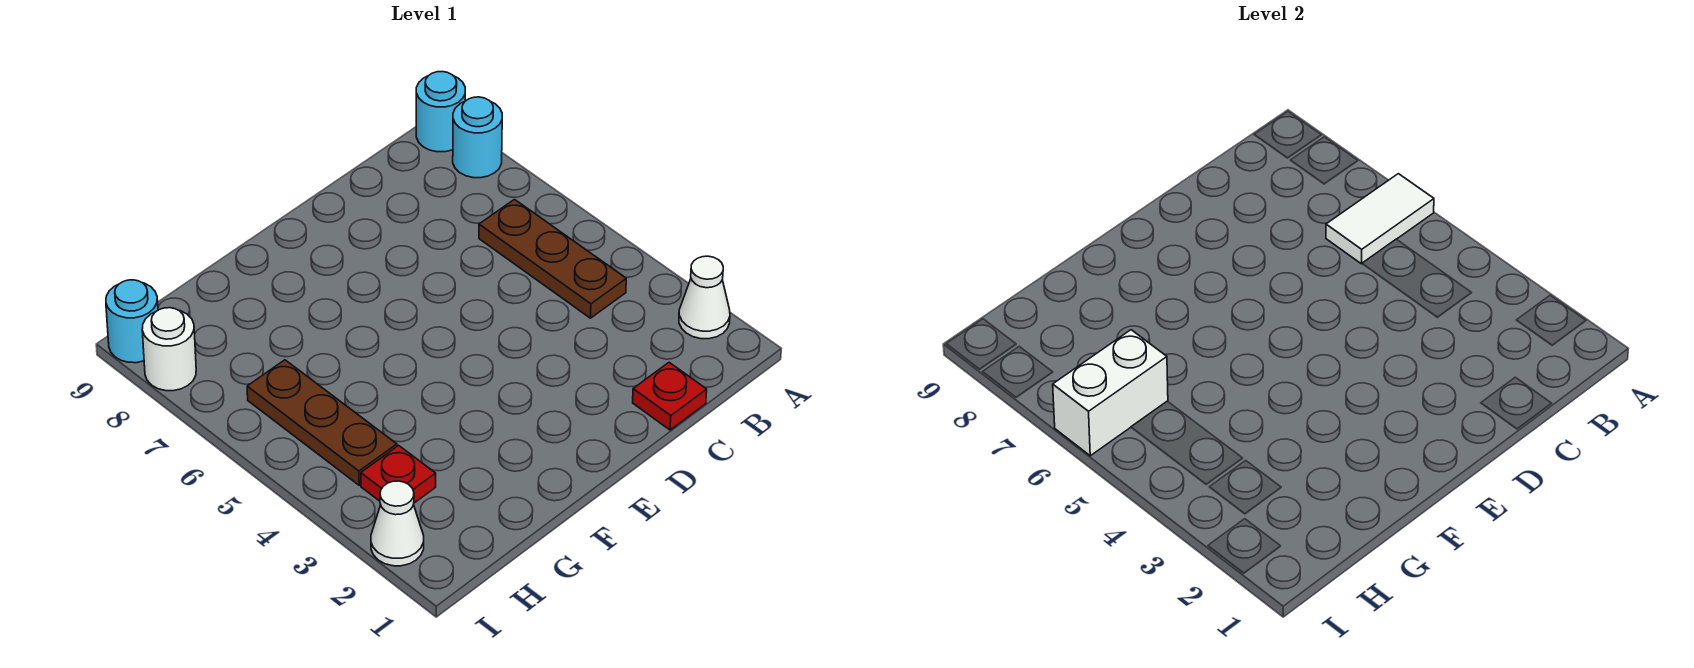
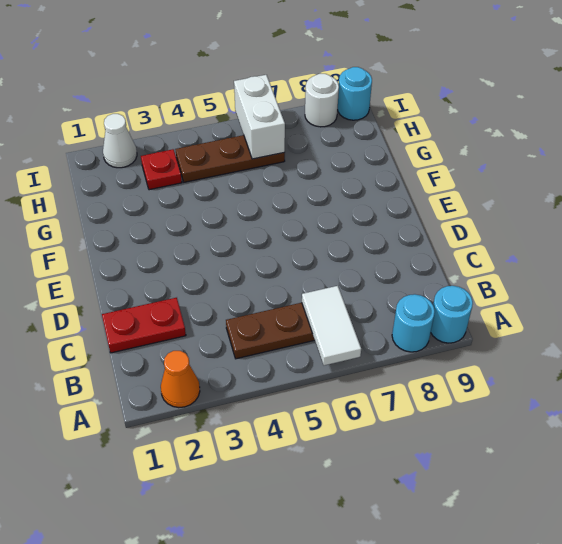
white cone A2 level 1 -> orange cone A2 level 1
red plate C1 level 1 -> red plate C1:C2 level 1

